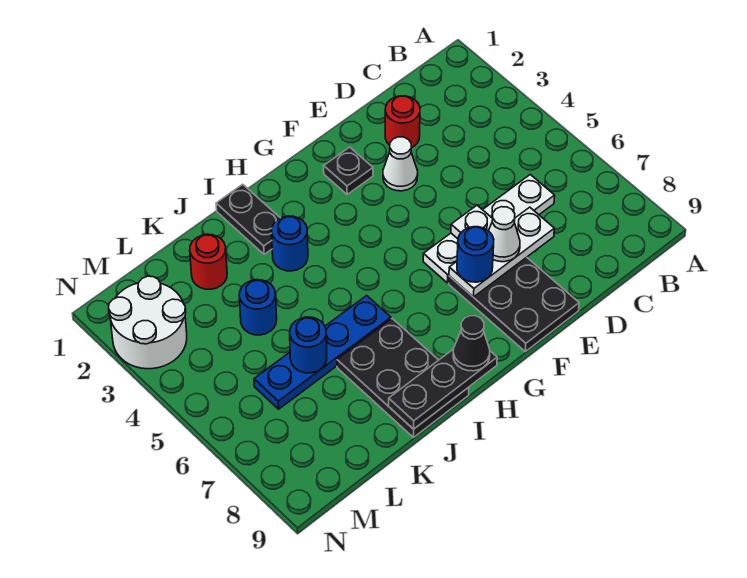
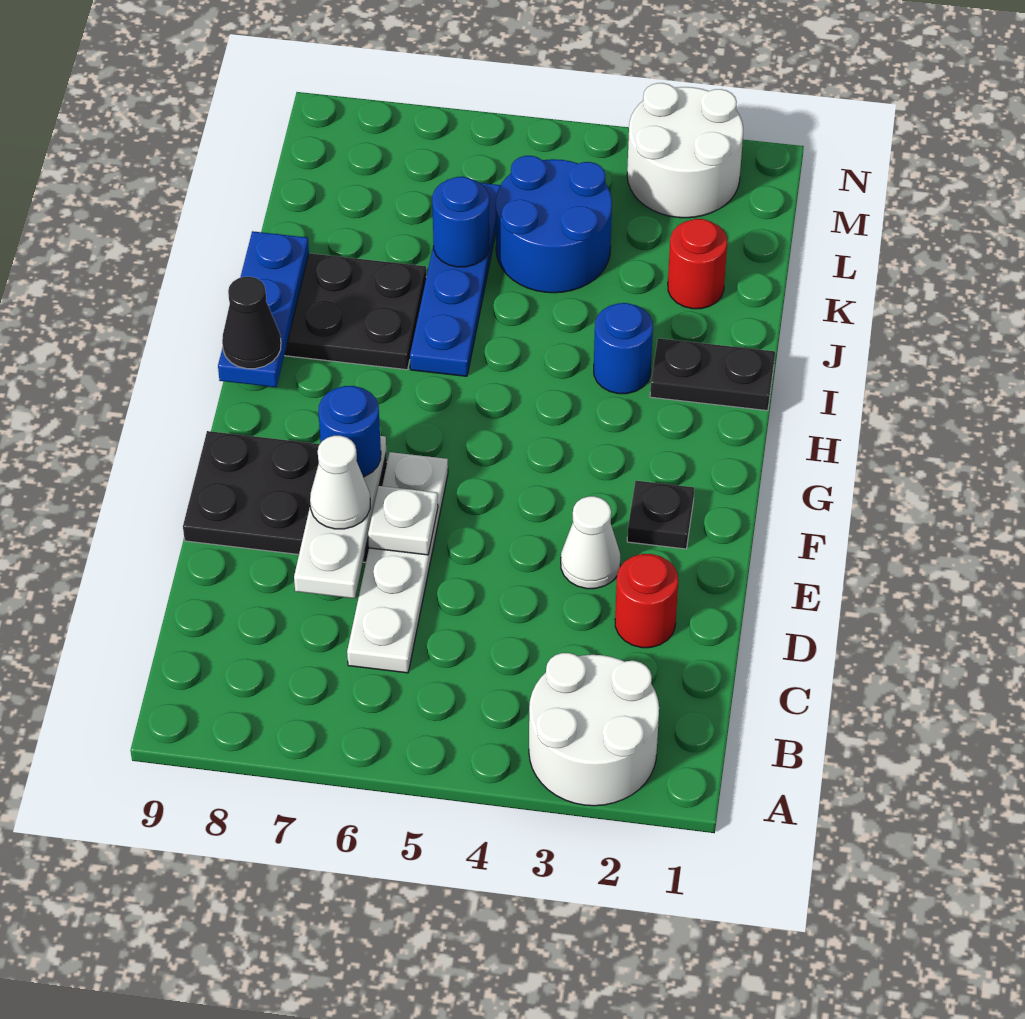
none -> white round brick A2:B3 level 1
black plate H9:J9 level 2 -> blue plate H9:J9 level 2
blue round brick K4 level 1 -> blue round brick K4:L5 level 1

